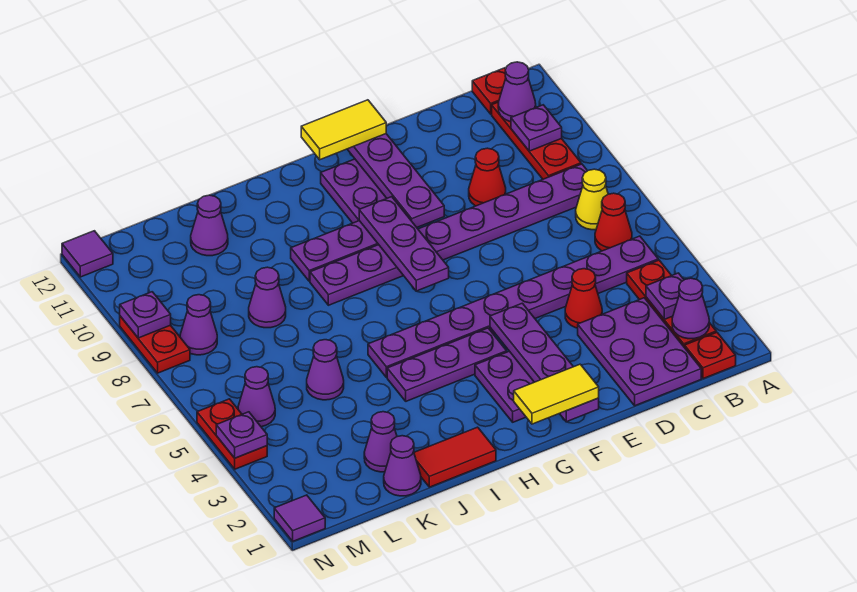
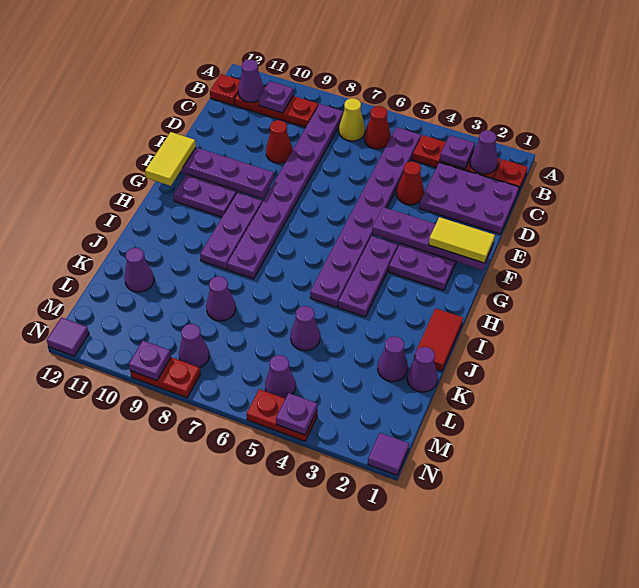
yellow tile F1:G1 level 3 -> yellow tile F1:F2 level 3
purple plate G7:G9 level 2 -> none

